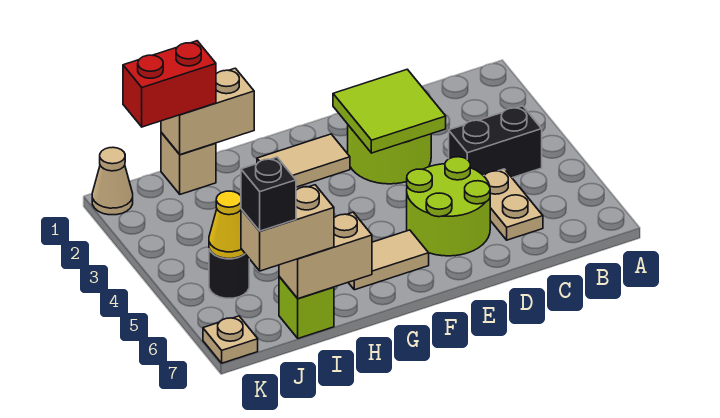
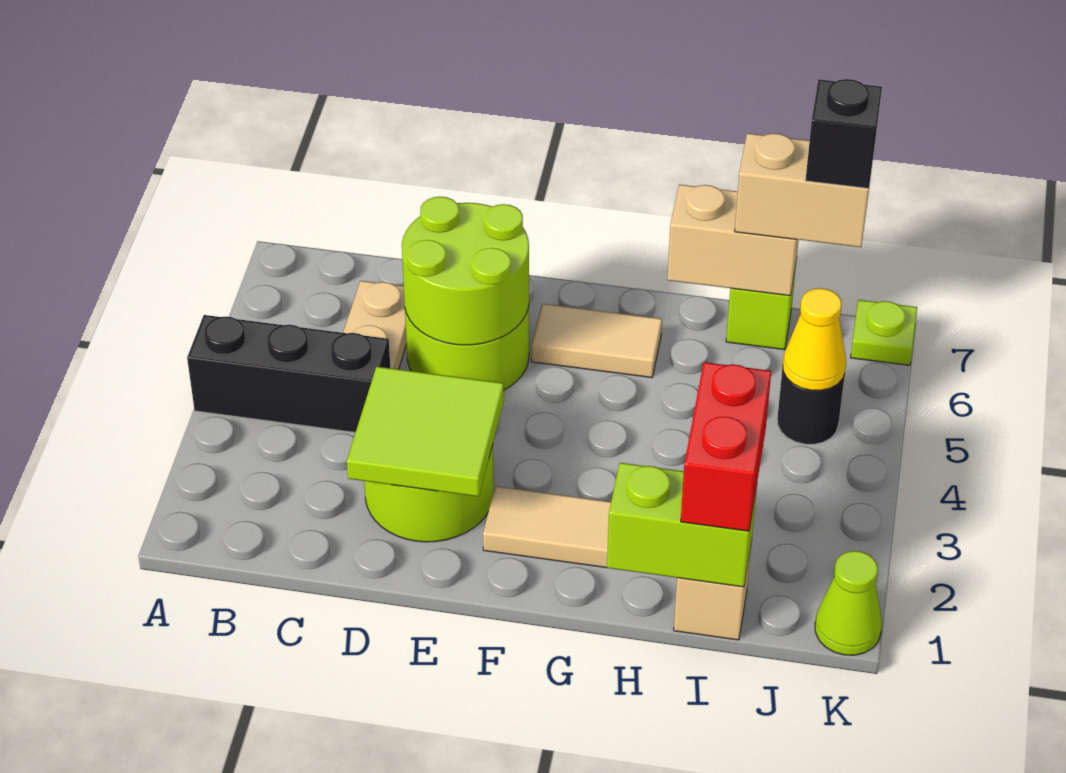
black brick B4:C4 level 1 -> black brick A4:C4 level 1
none -> lime round brick D5:E6 level 2
tan brick H1:I1 level 2 -> lime brick H1:I1 level 2
red brick I1:J1 level 3 -> red brick I1:I2 level 3
tan cone K1 level 1 -> lime cone K1 level 1
tan plate K7 level 1 -> lime plate K7 level 1

